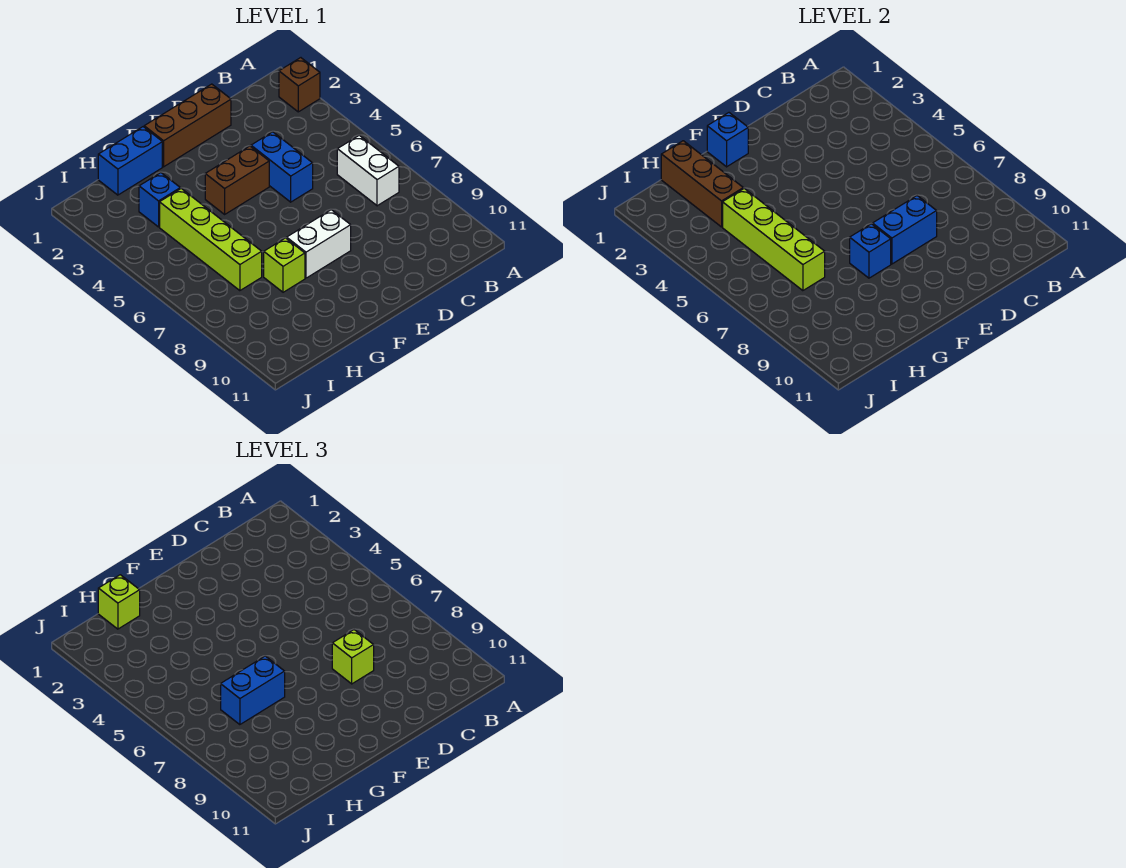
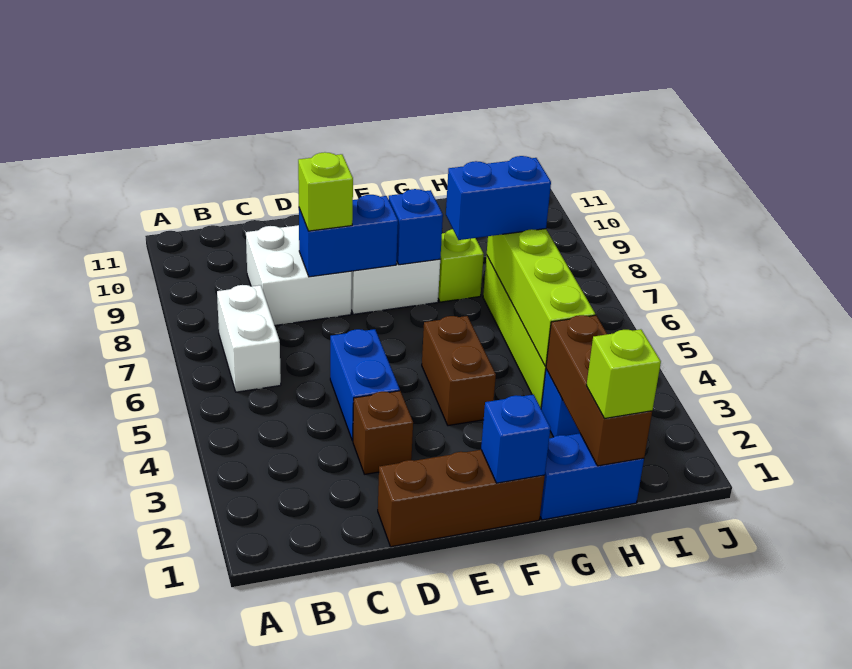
brown brick A2 level 1 -> brown brick D3 level 1
none -> white brick C8:D9 level 1
brown brick E4:F4 level 1 -> brown brick F4:F5 level 1

